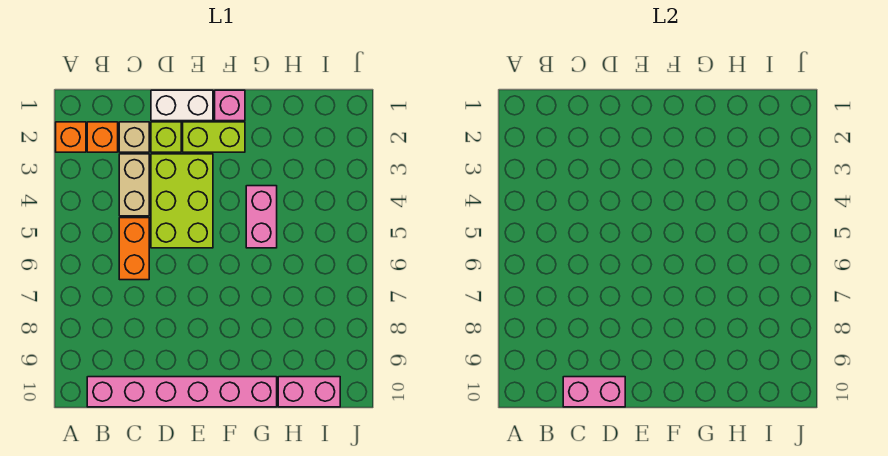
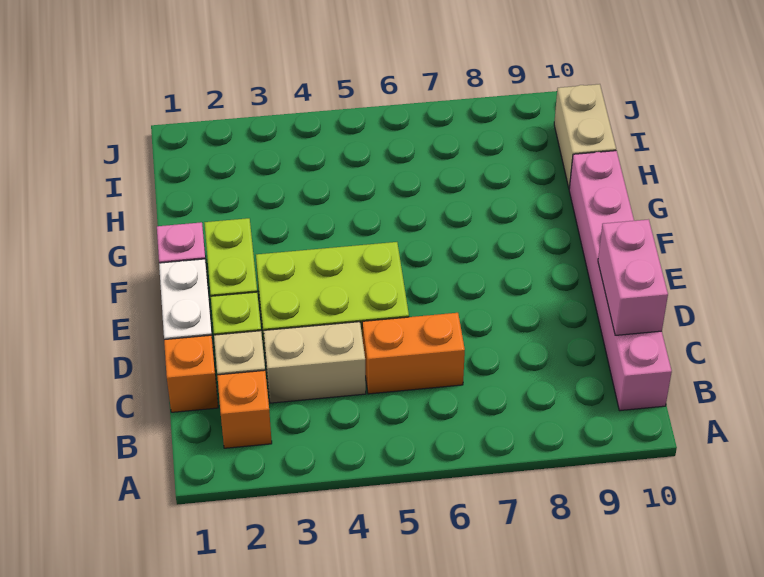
orange brick A2 level 1 -> orange brick C1 level 1
pink brick G4:G5 level 1 -> none
pink brick H10:I10 level 1 -> tan brick H10:I10 level 1

